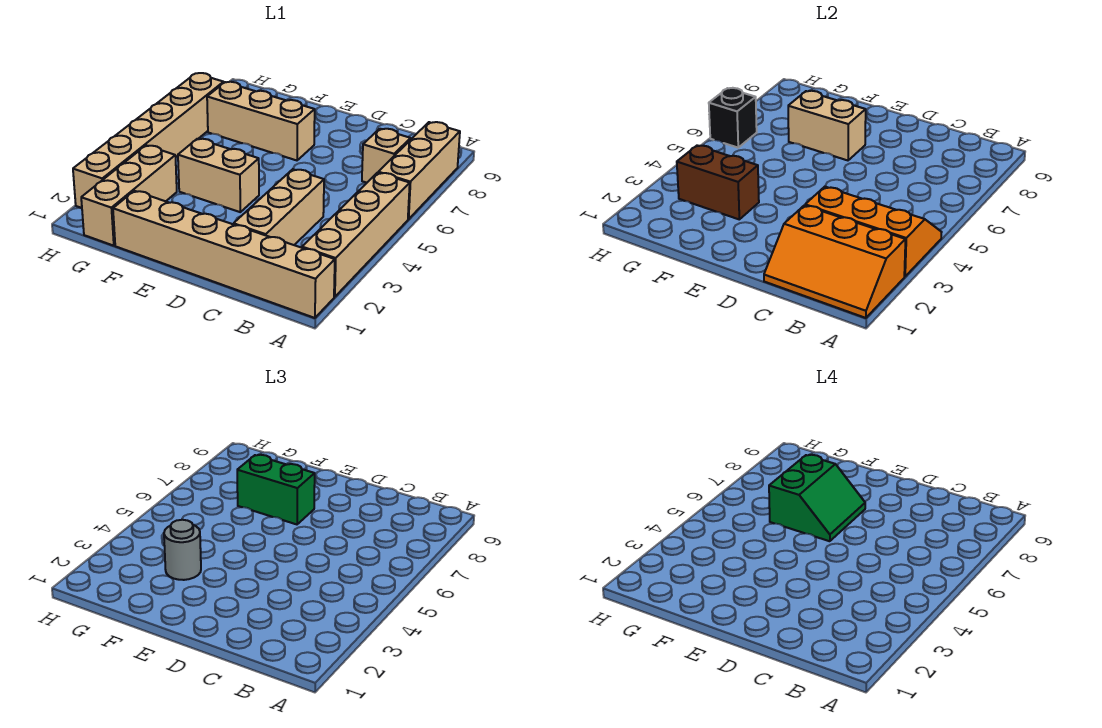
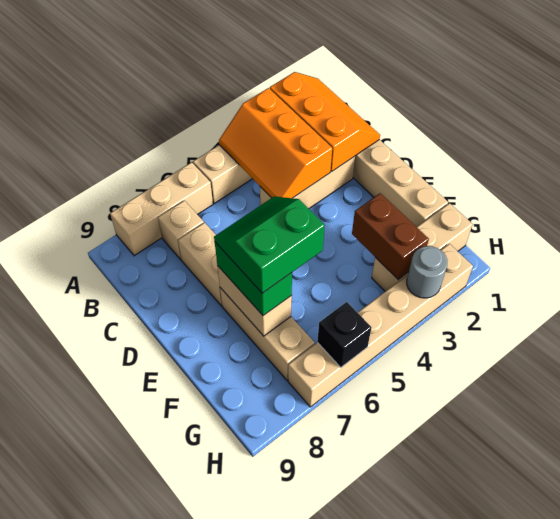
tan brick E4:F4 level 1 -> tan brick C7:D7 level 1
grey round brick F3 level 3 -> grey round brick H3 level 2

